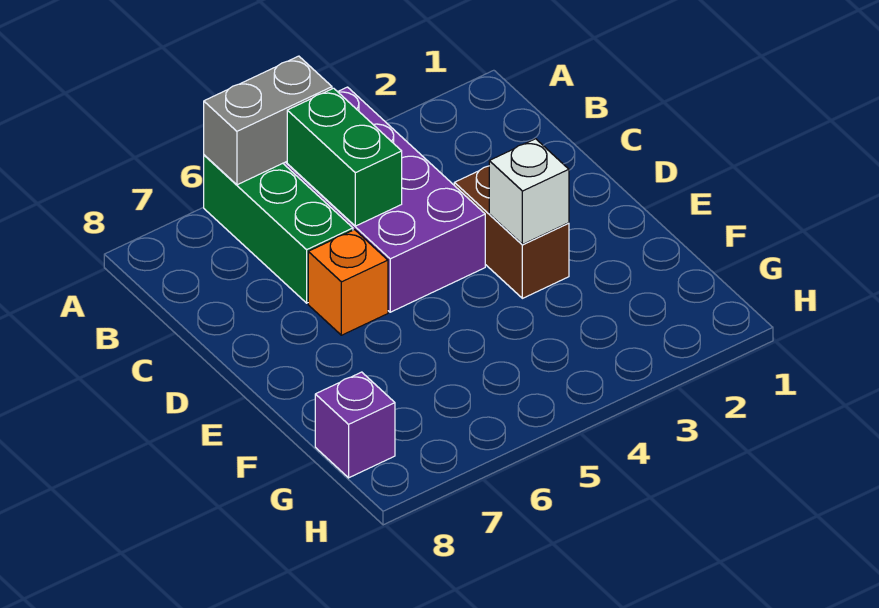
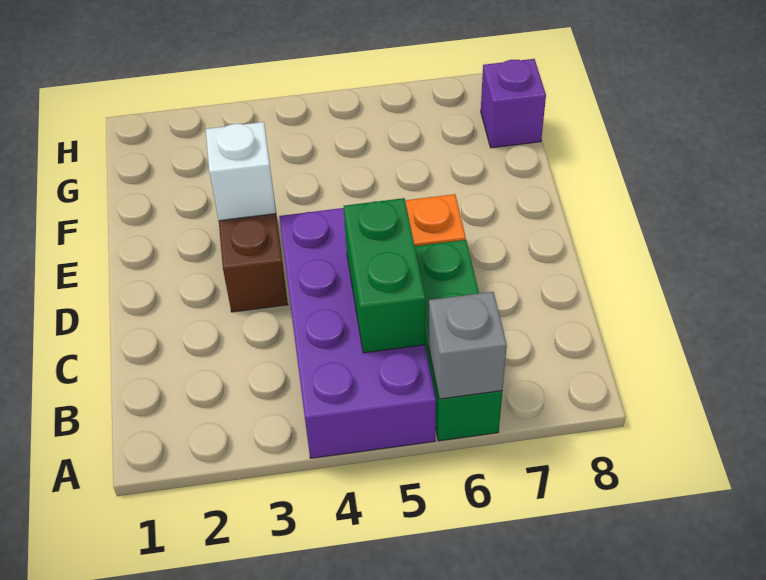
grey brick A5:A6 level 2 -> grey brick A6 level 2

